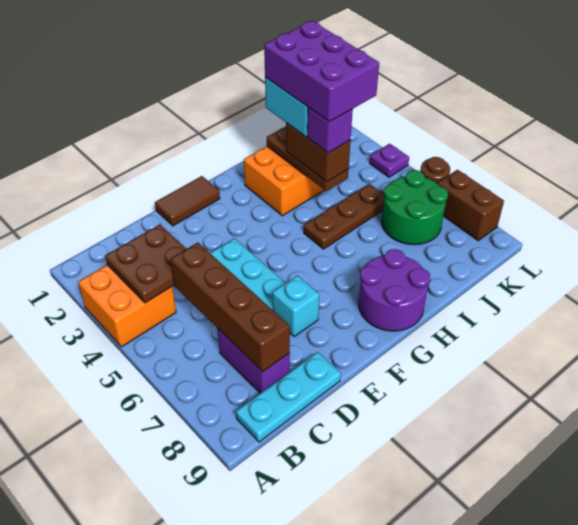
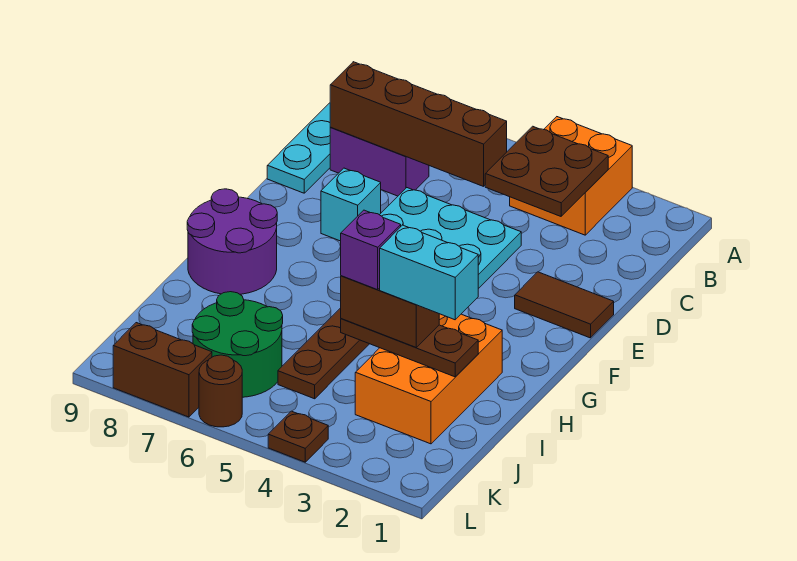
brown tile E1:F1 level 1 -> brown tile E1:E2 level 1
purple brick I2:J4 level 5 -> none
purple plate L4 level 1 -> brown plate L4 level 1

